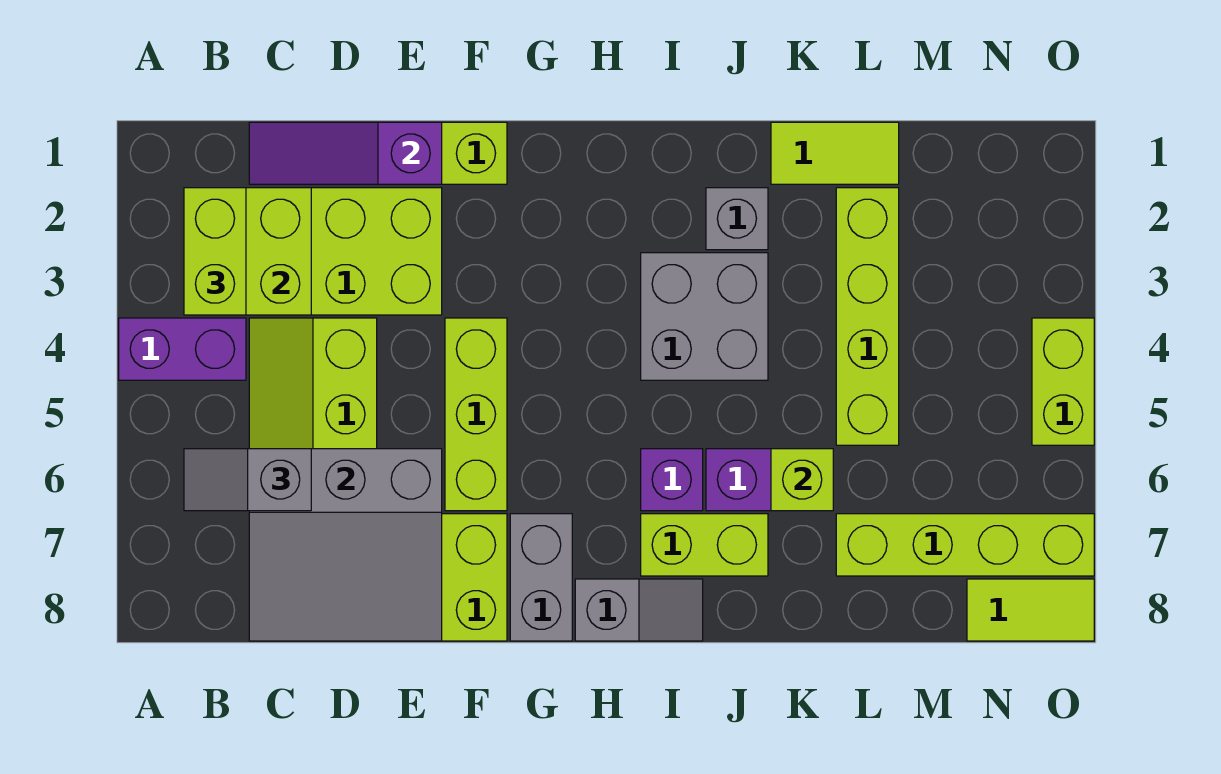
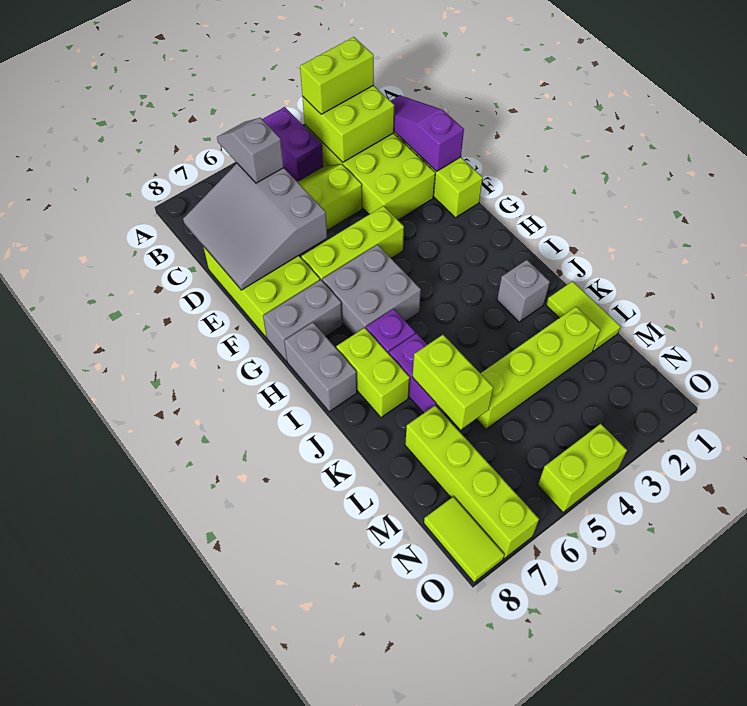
grey slope H8:I8 level 1 top H -> grey brick H8:I8 level 1
grey brick I3:J4 level 1 -> grey brick G5:H6 level 1
lime brick K6 level 2 -> lime brick K6:L6 level 2

